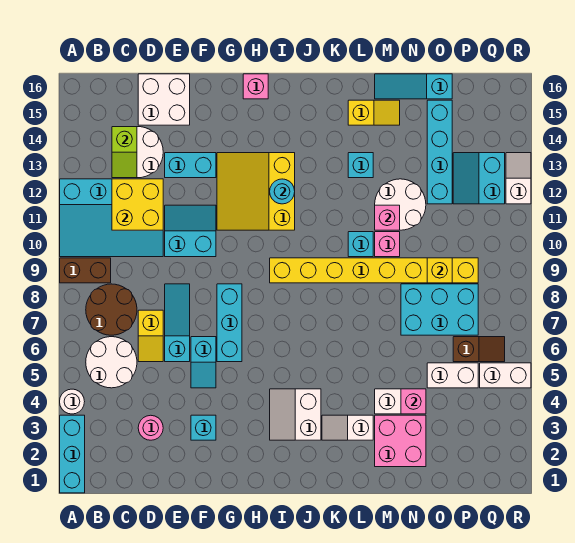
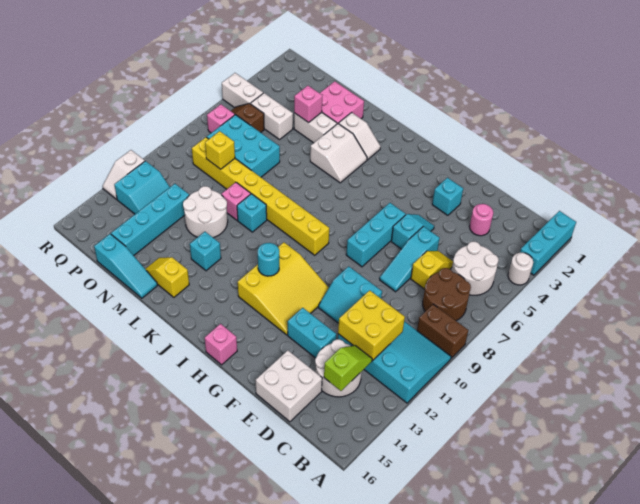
white slope I3:J4 level 1 top J -> white slope K4:L5 level 1 top L
pink brick M11 level 2 -> pink brick Q7 level 1

